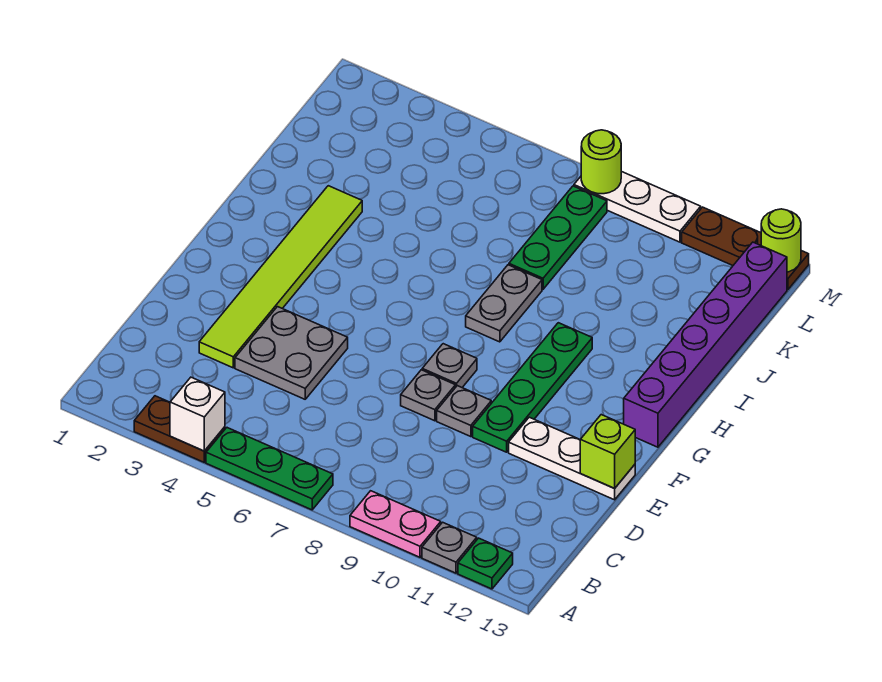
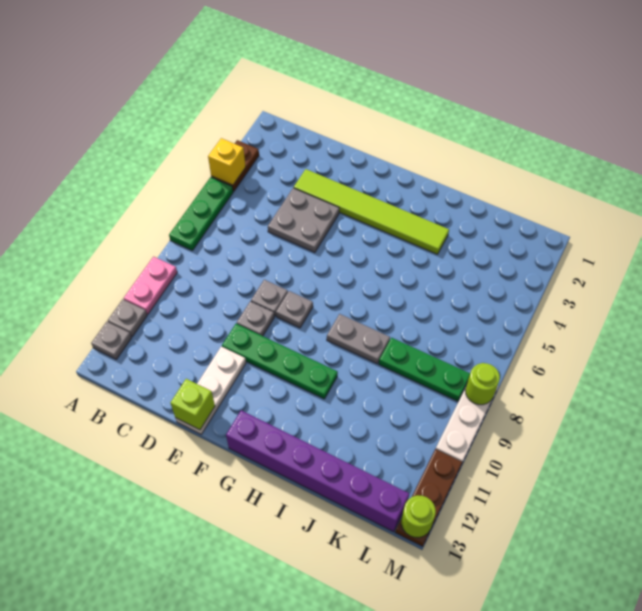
white brick A4 level 2 -> yellow brick A4 level 2
green plate A12 level 1 -> grey plate A12 level 1

